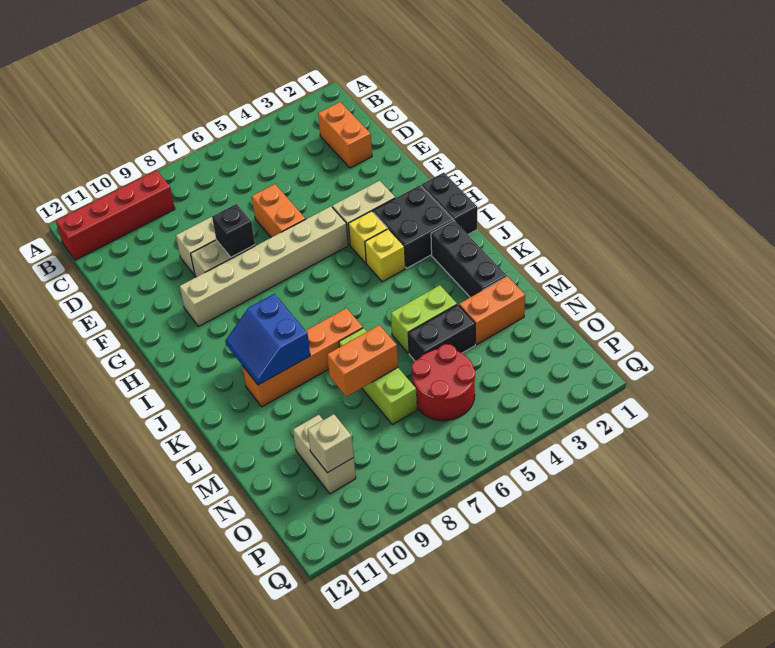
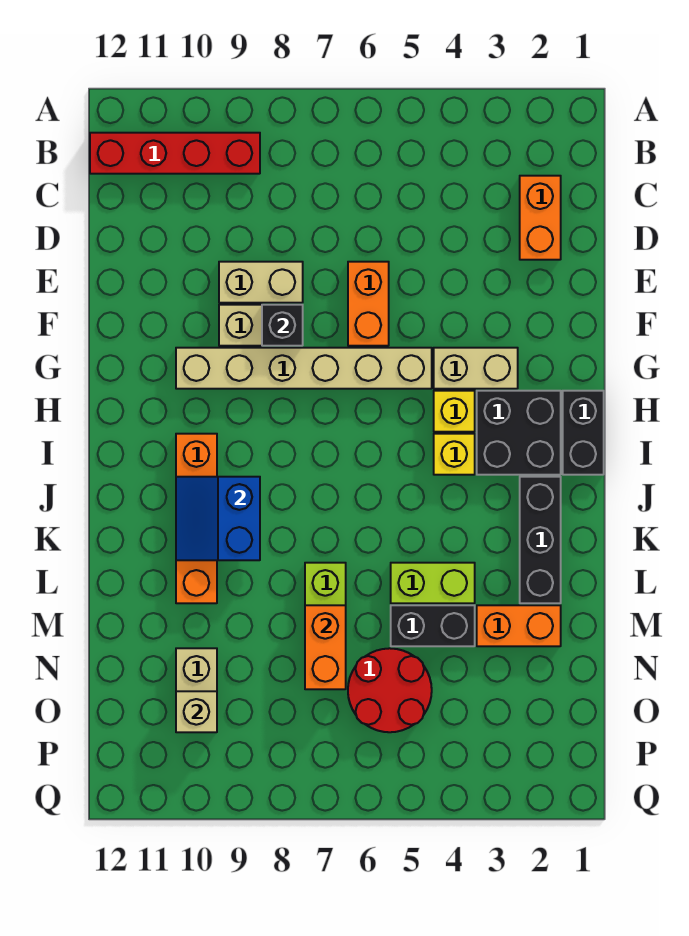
orange brick K7:K10 level 1 -> orange brick I10:L10 level 1
orange brick M7:M8 level 2 -> orange brick M7:N7 level 2

